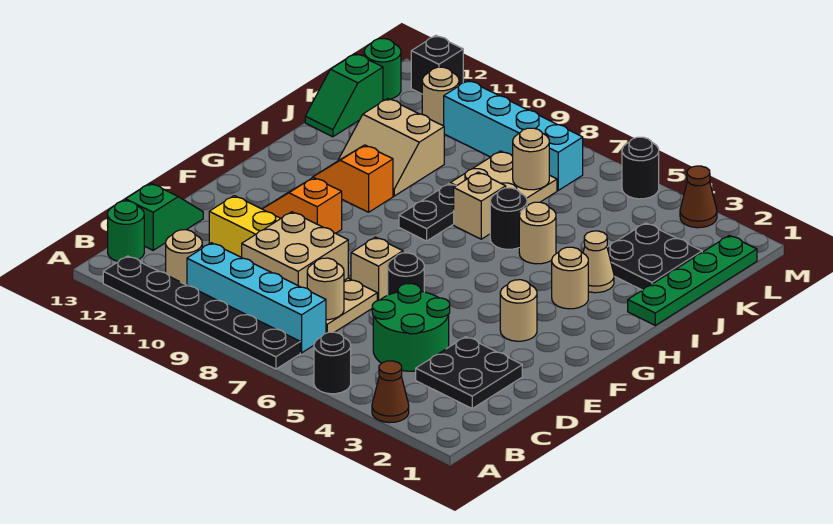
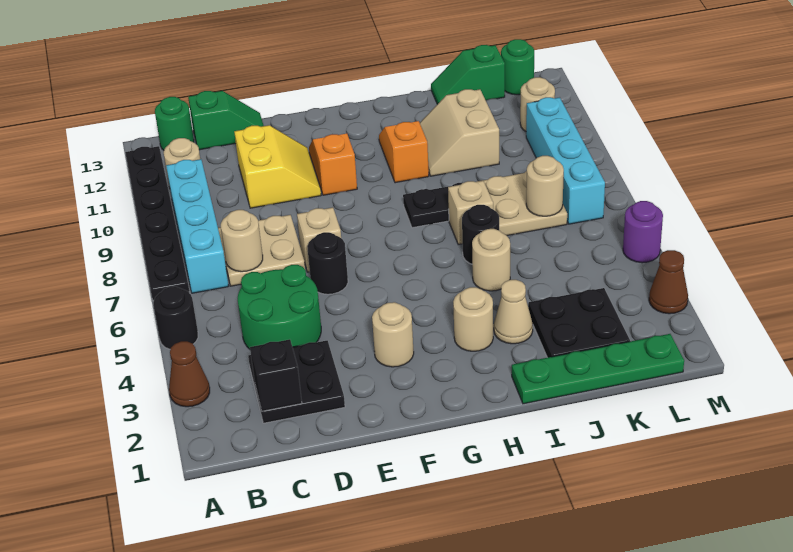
tan brick C8:D9 level 2 -> none
black round brick M5 level 1 -> purple round brick M5 level 1
black brick M12 level 1 -> black brick C2 level 2

